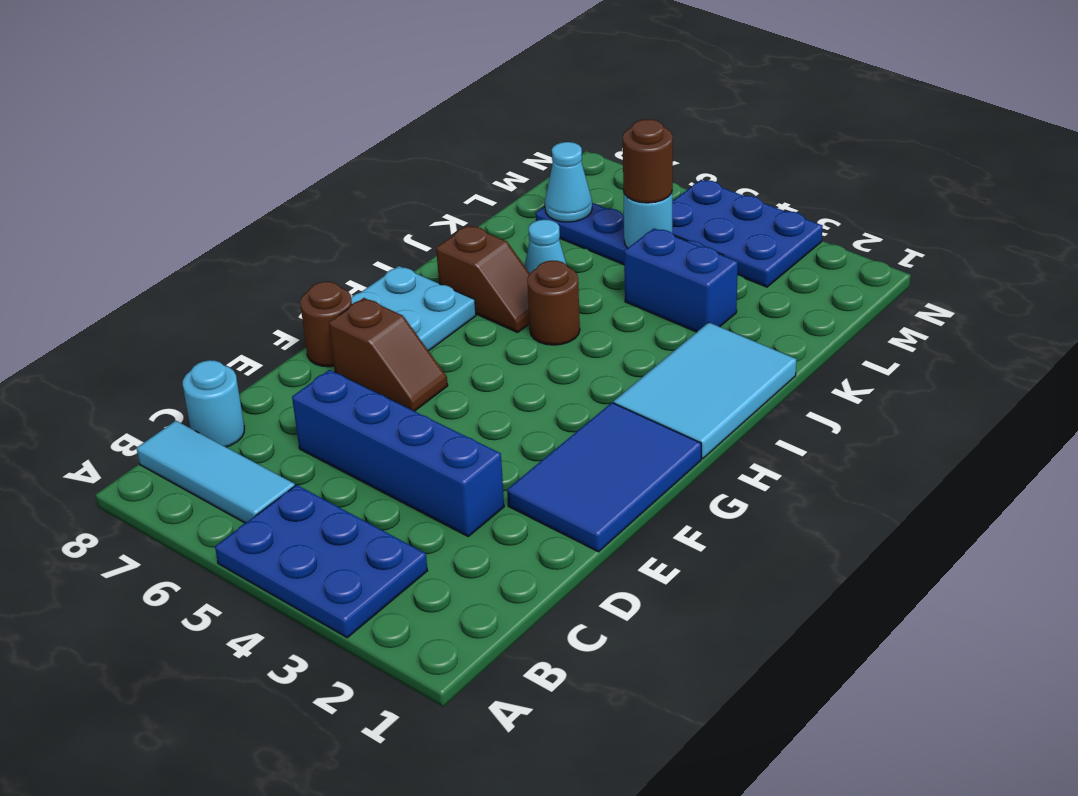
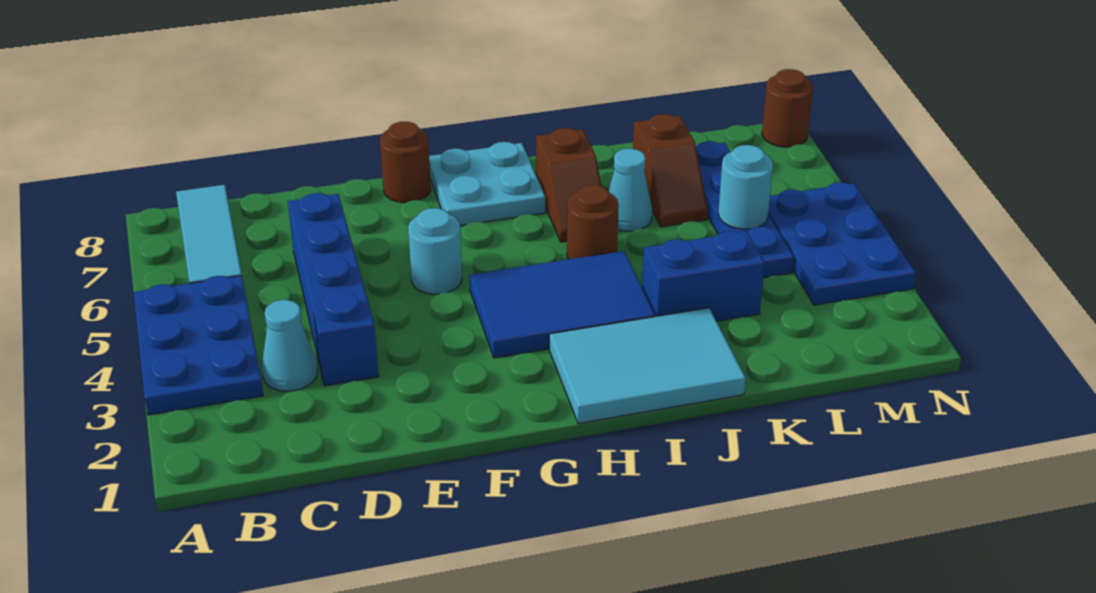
cyan round brick C8 level 1 -> cyan round brick F5 level 1
blue tile E1:G2 level 1 -> blue tile G3:I4 level 1
brown slope F6:F7 level 1 top 7 -> brown slope K6:K7 level 1 top 7
blue brick K3:K4 level 1 -> blue brick J3:K3 level 1
brown round brick L5 level 3 -> brown round brick N8 level 1
cyan cone L7 level 2 -> cyan cone C3 level 1

